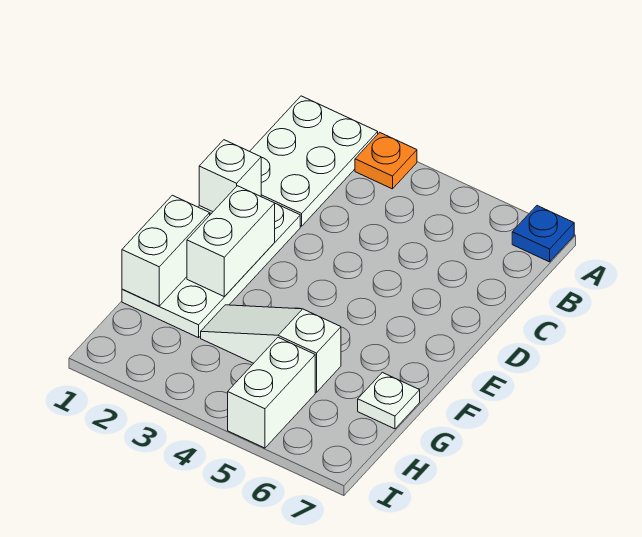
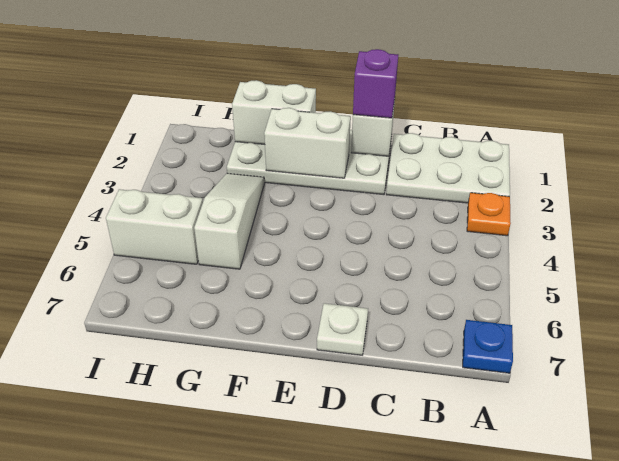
none -> purple brick D1 level 3
white plate G7 level 1 -> white plate D7 level 1

